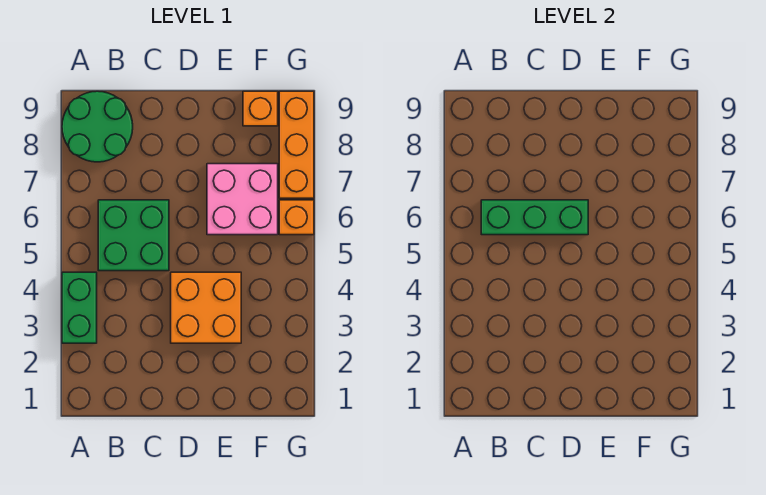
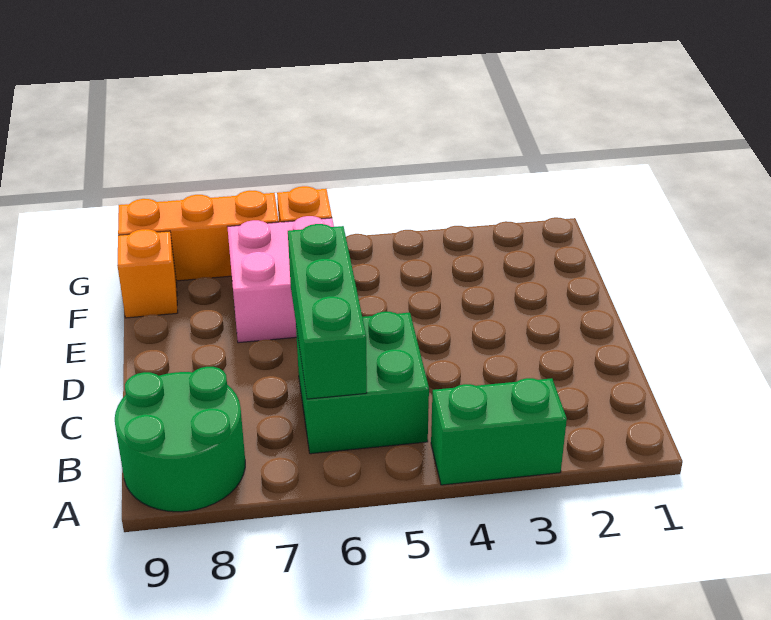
orange brick D3:E4 level 1 -> none

